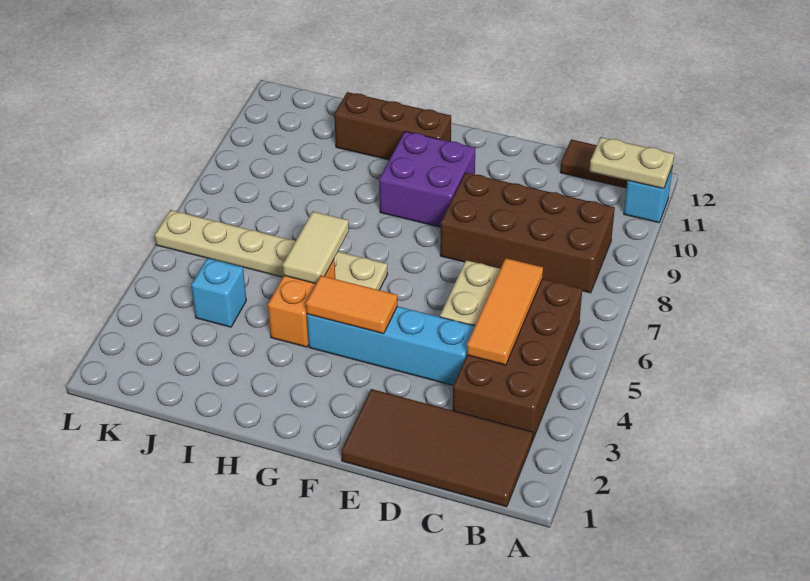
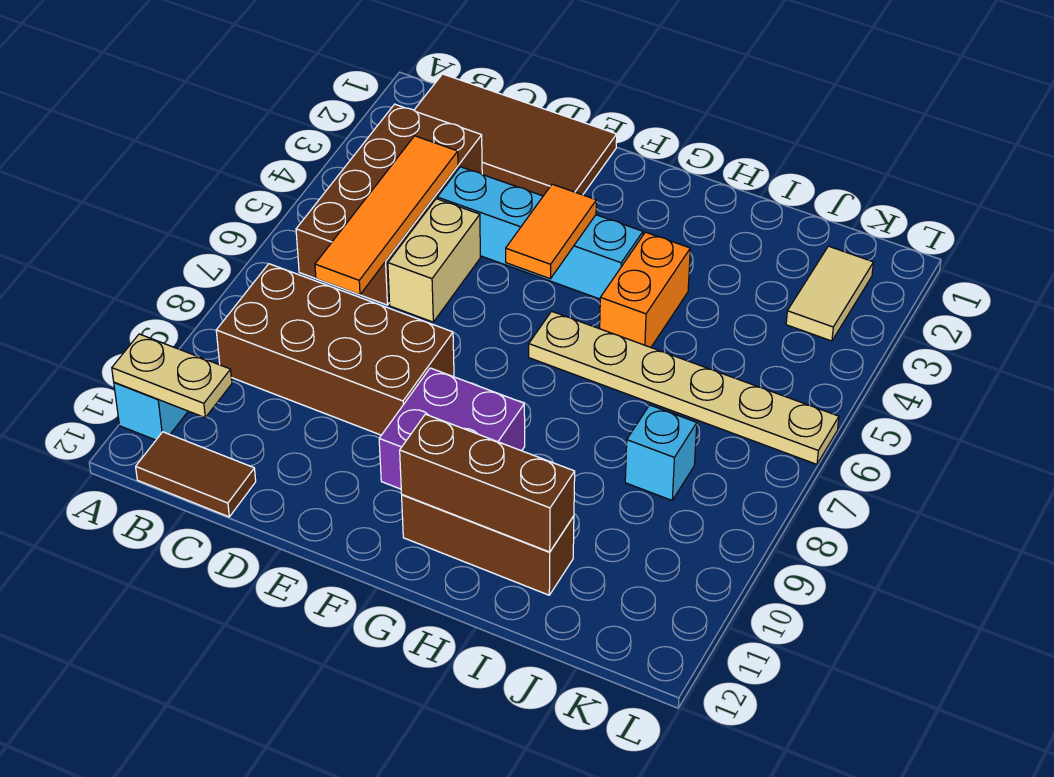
orange tile C4:C6 level 2 -> orange tile C4:C7 level 2
orange tile F4:G4 level 2 -> orange tile F4:F5 level 2
none -> brown brick G11:I11 level 2
tan tile H5:H6 level 2 -> tan tile K2:K3 level 1
cyan brick J4 level 1 -> cyan brick J8 level 1

